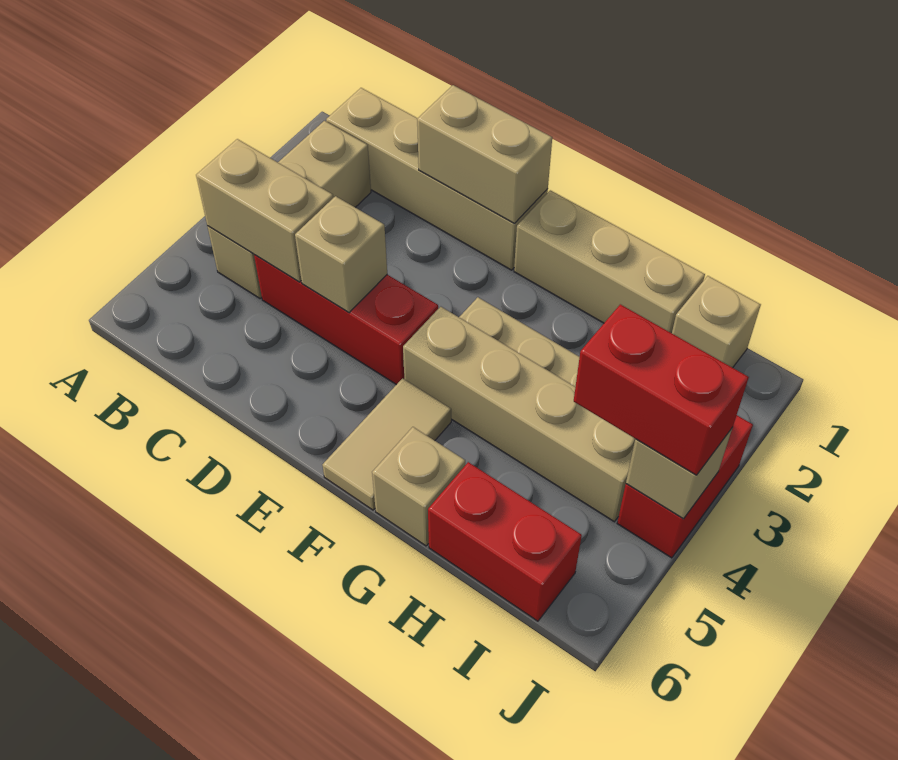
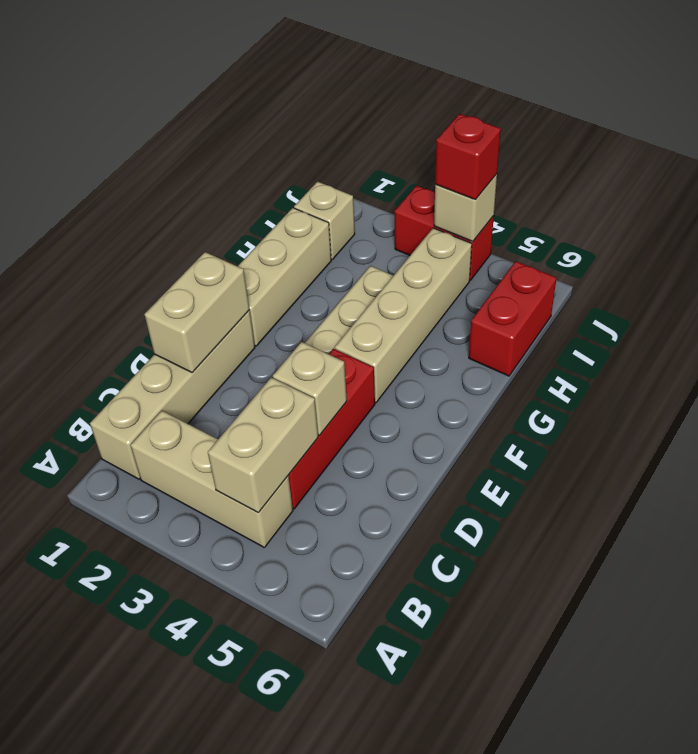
tan tile F5:F6 level 1 -> none
tan brick G6 level 1 -> none
red brick I4:J4 level 3 -> red brick J4 level 3

